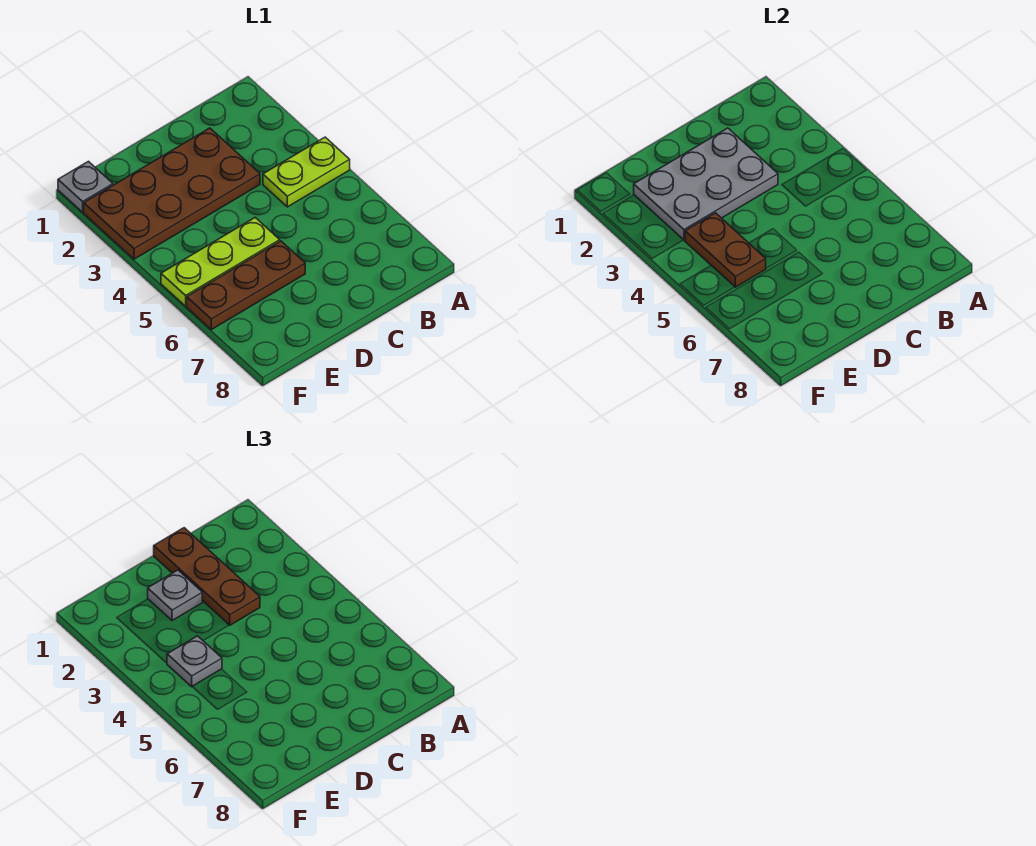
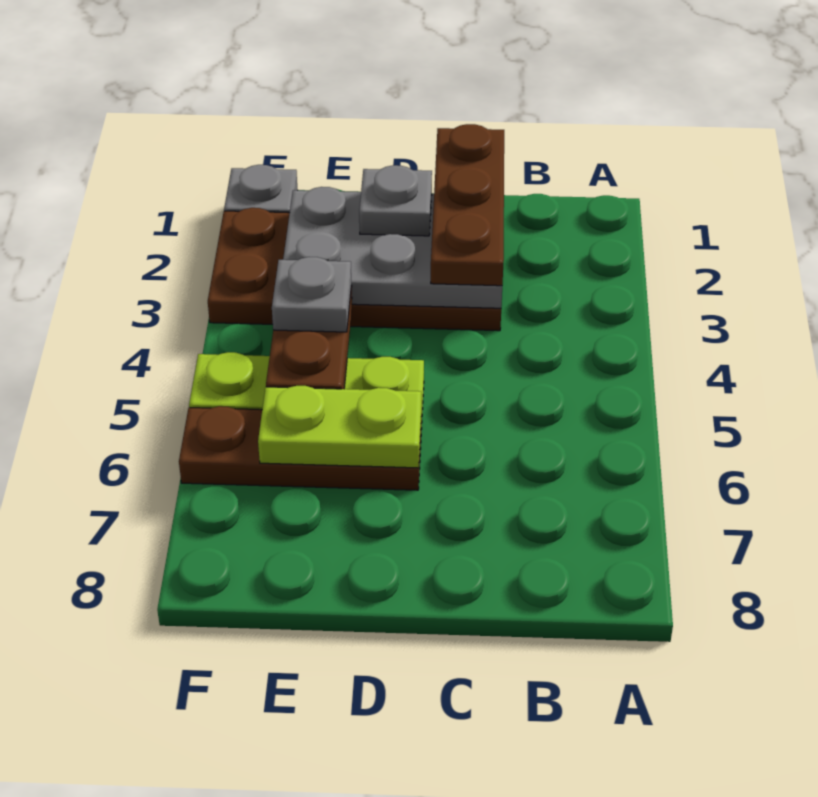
lime plate A4:B4 level 1 -> lime plate D6:E6 level 2

